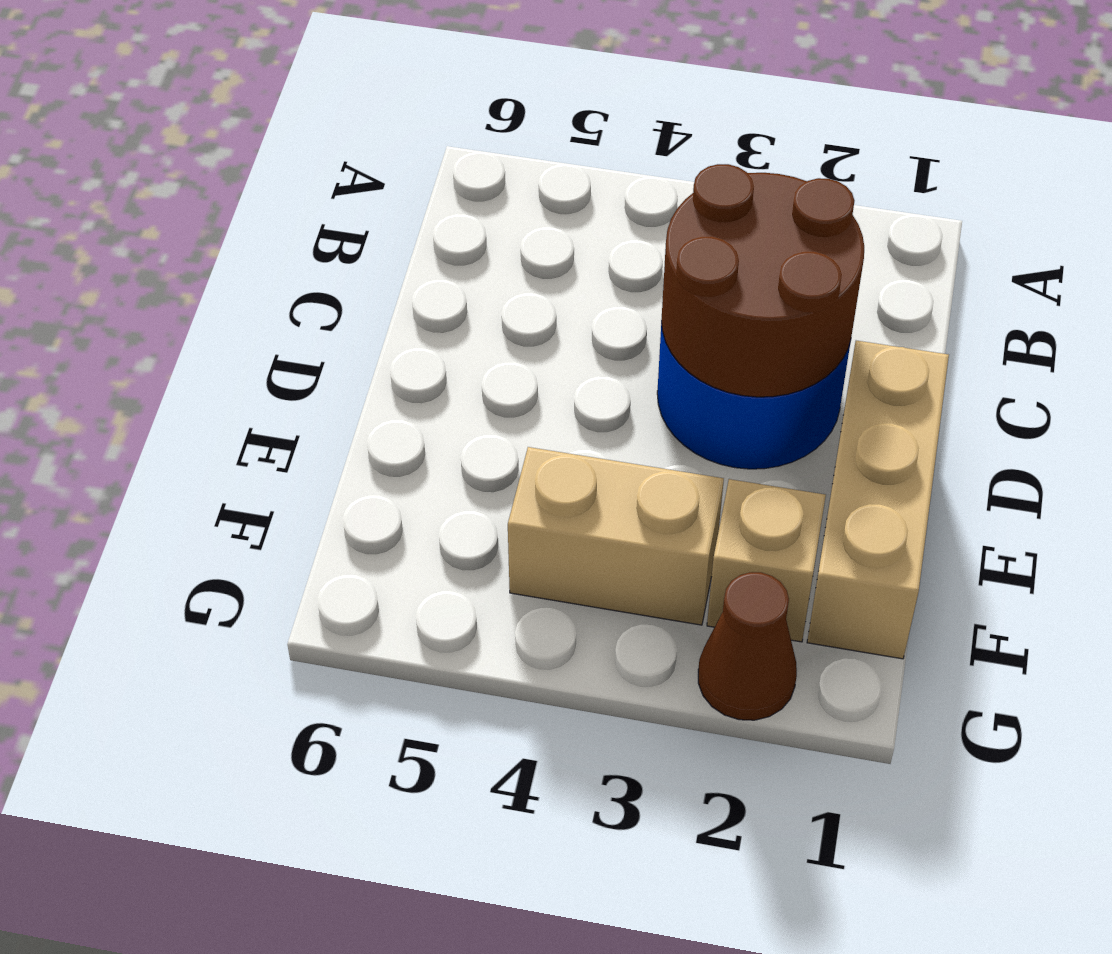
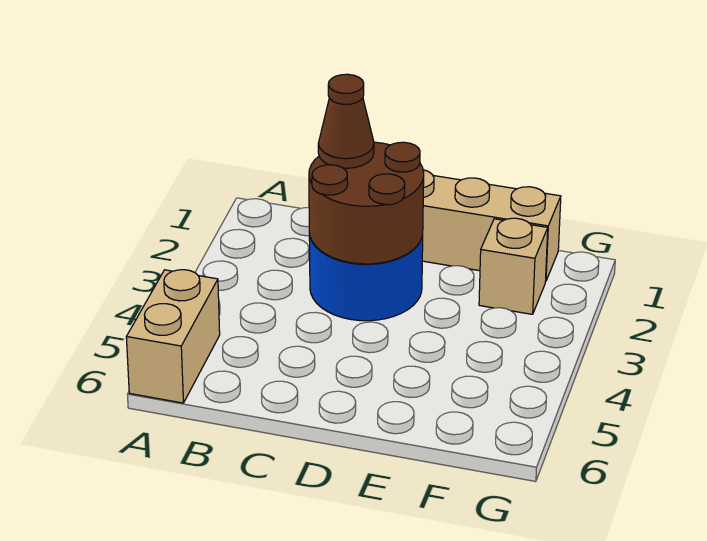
tan brick F3:F4 level 1 -> tan brick A5:A6 level 1
brown cone G2 level 1 -> brown cone C2 level 3

